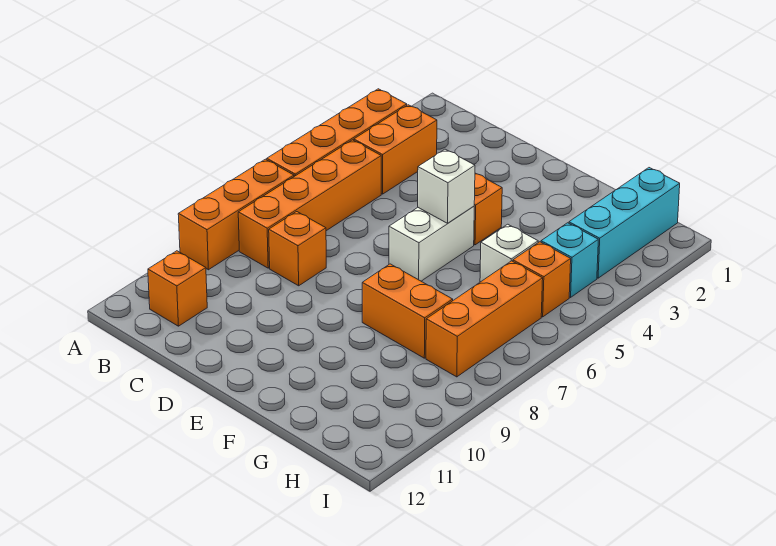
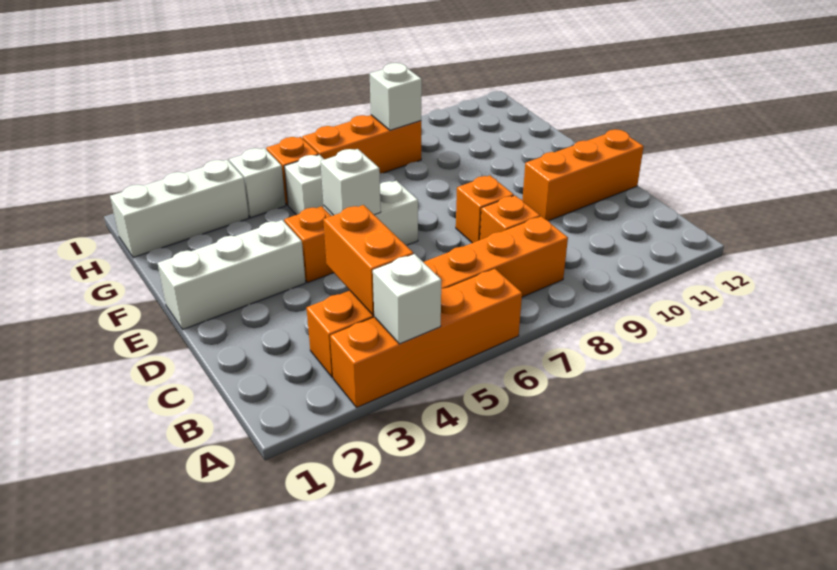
none -> white brick A4 level 2
orange brick A7:A9 level 1 -> orange brick D10:D12 level 1
orange brick B11 level 1 -> orange brick D8 level 1
none -> white brick E1:E3 level 1
orange brick F8:G8 level 1 -> orange brick B4:C4 level 2
cyan brick H1:H3 level 1 -> white brick H1:H3 level 1
cyan brick H4 level 1 -> white brick H4 level 1
none -> white brick H8 level 2

